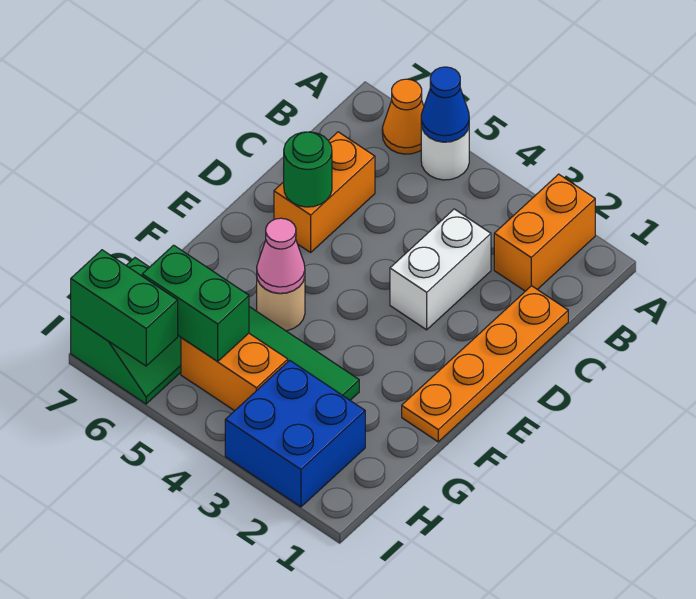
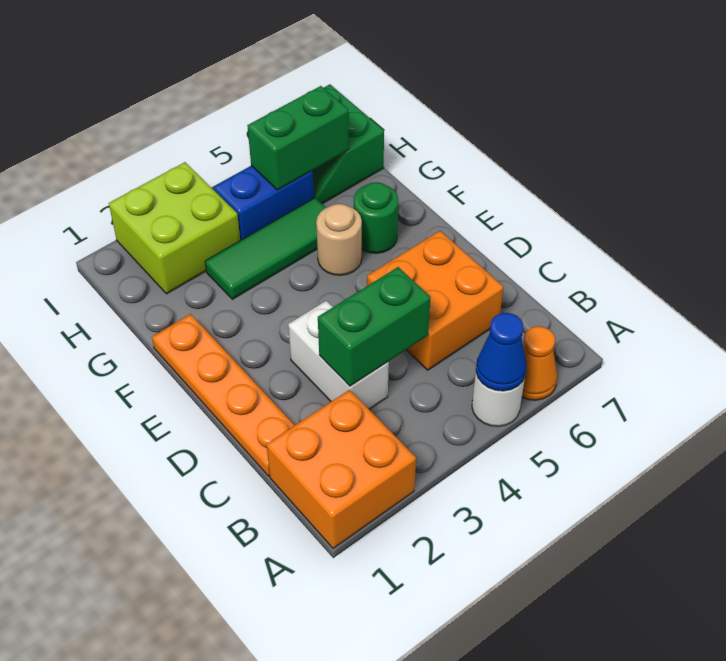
orange brick A2:B2 level 1 -> orange brick A1:B2 level 1
orange brick C6:D6 level 1 -> orange brick C5:D6 level 1
green round brick D6 level 2 -> green round brick F6 level 1
pink cone F5 level 2 -> none
blue brick H2:I3 level 1 -> lime brick H2:I3 level 1
orange brick H4:H5 level 1 -> blue brick H4:H5 level 1
green brick I6:I7 level 2 -> green brick C3:C4 level 2

